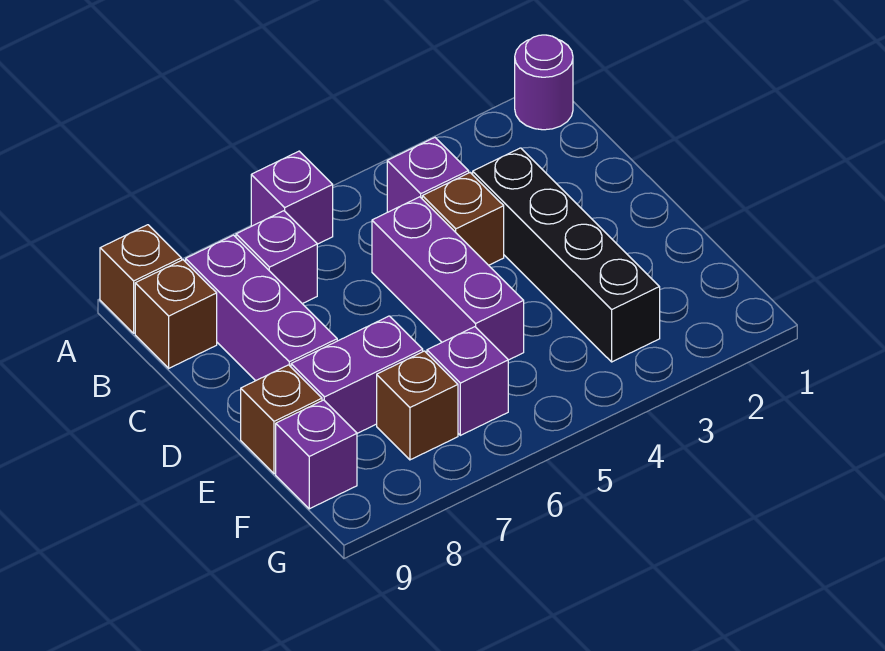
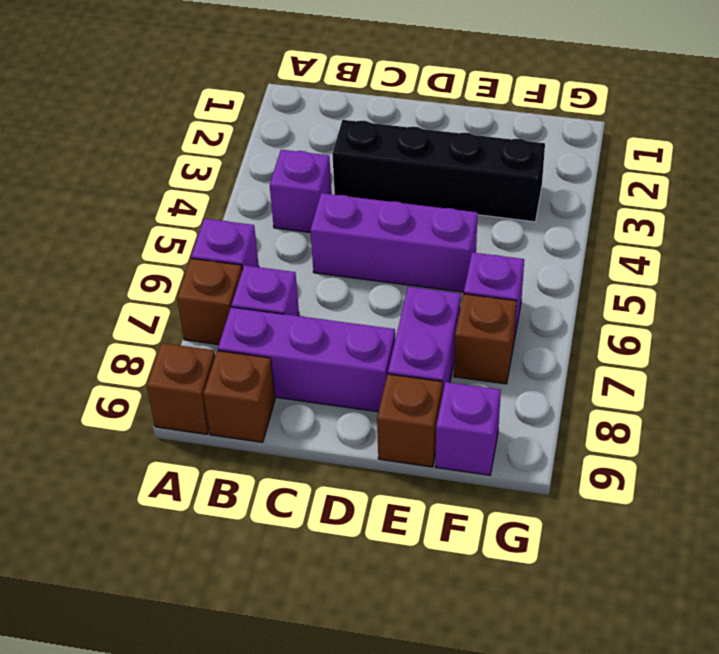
purple round brick A1 level 1 -> none
brown brick C4 level 1 -> brown brick A7 level 1

